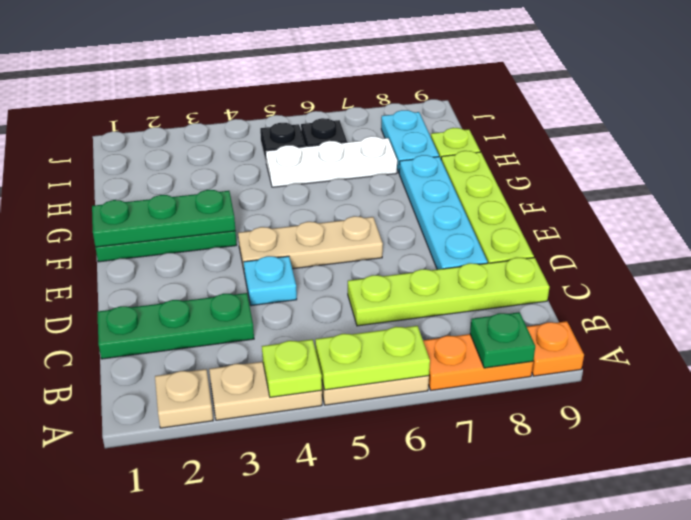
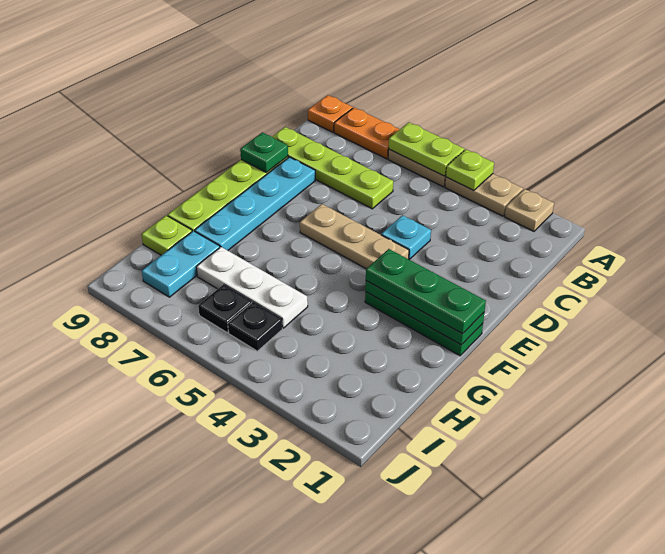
green plate A8 level 2 -> green plate D9 level 2
green plate C1:C3 level 1 -> green plate F1:F3 level 3

